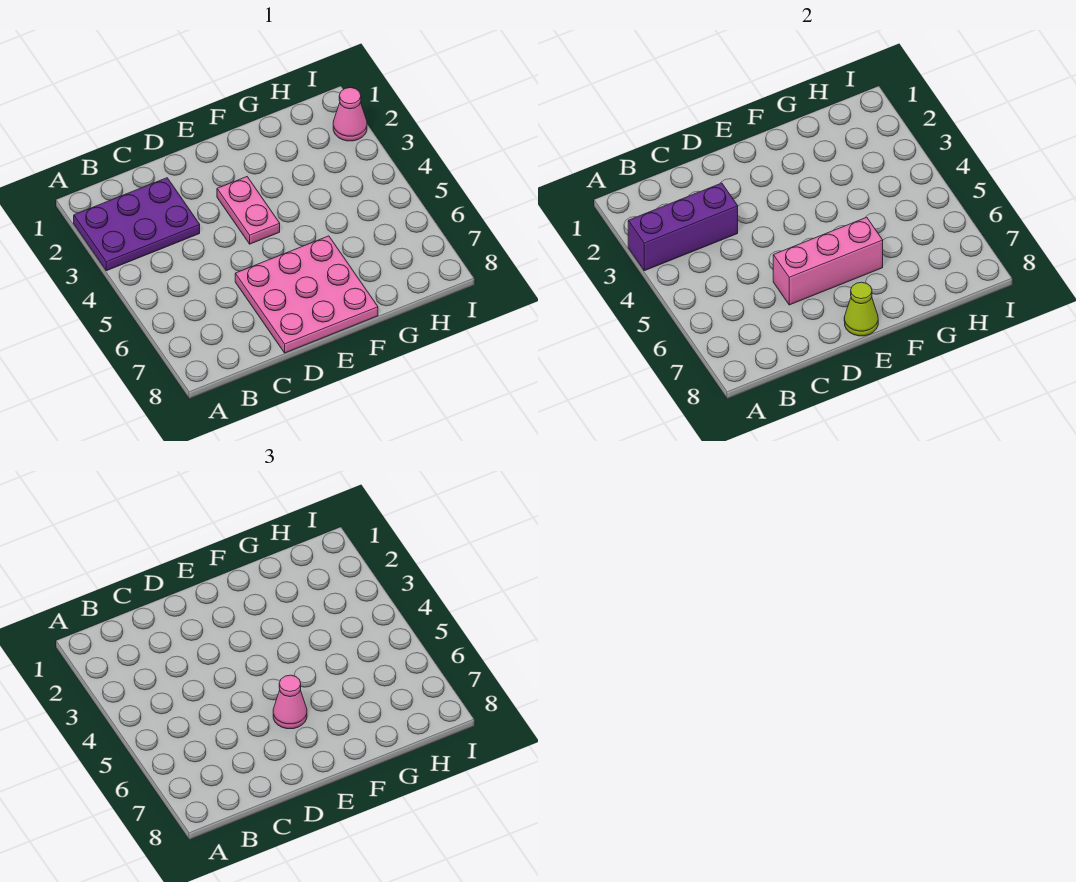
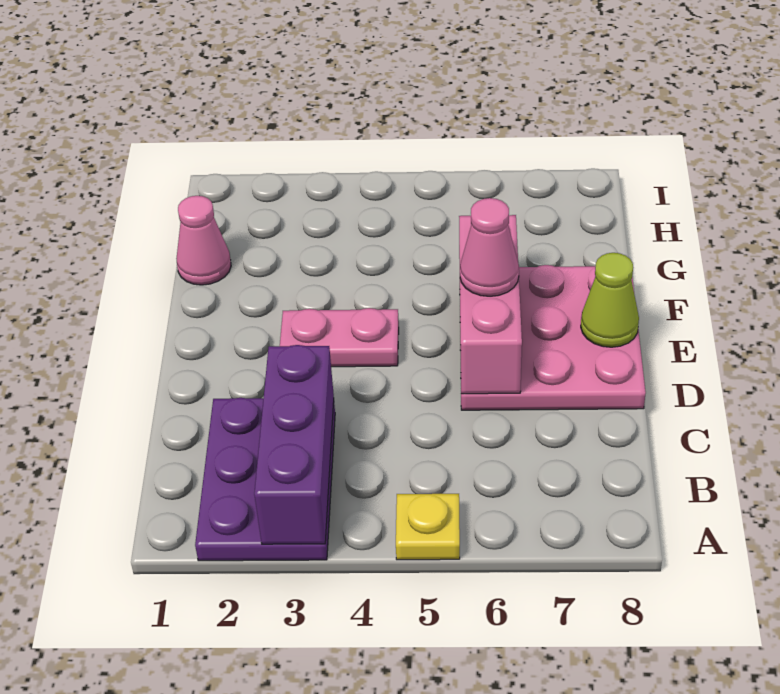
none -> yellow plate A5 level 1
pink cone I2 level 1 -> pink cone G1 level 1

